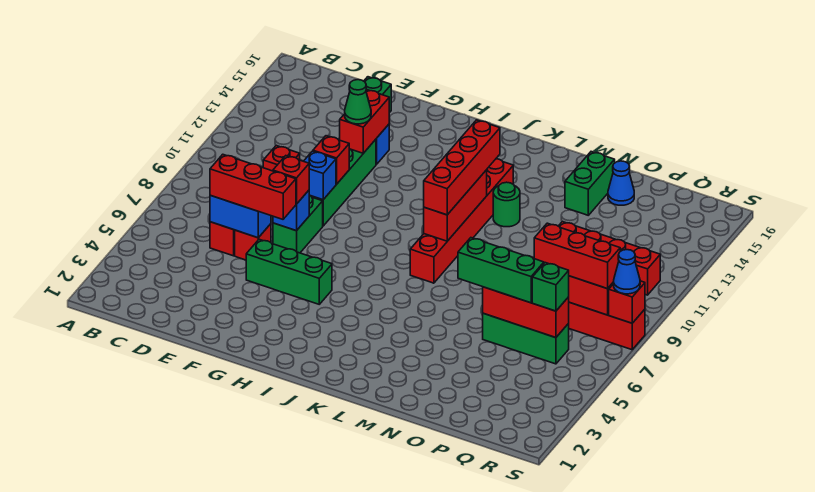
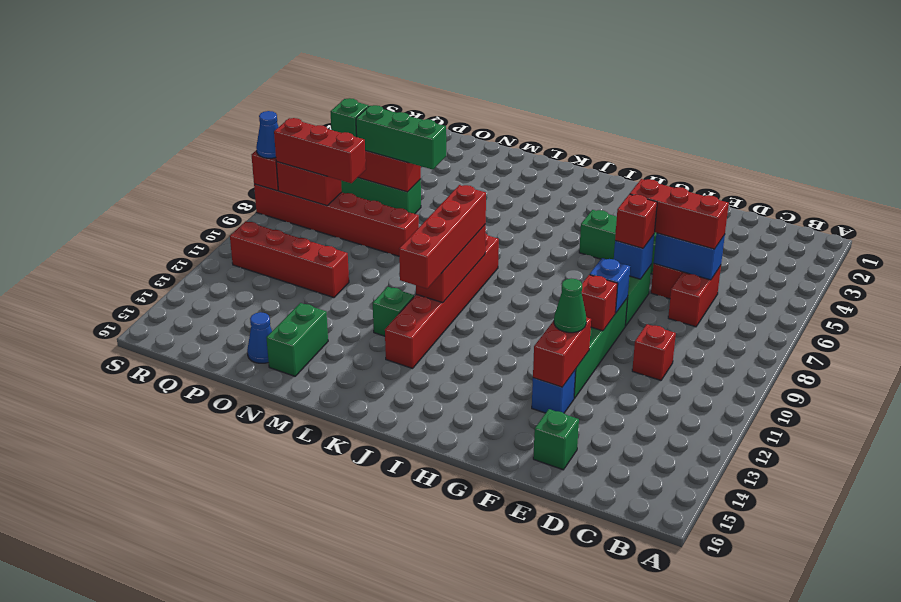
green round brick L12 level 1 -> green brick L12 level 1

